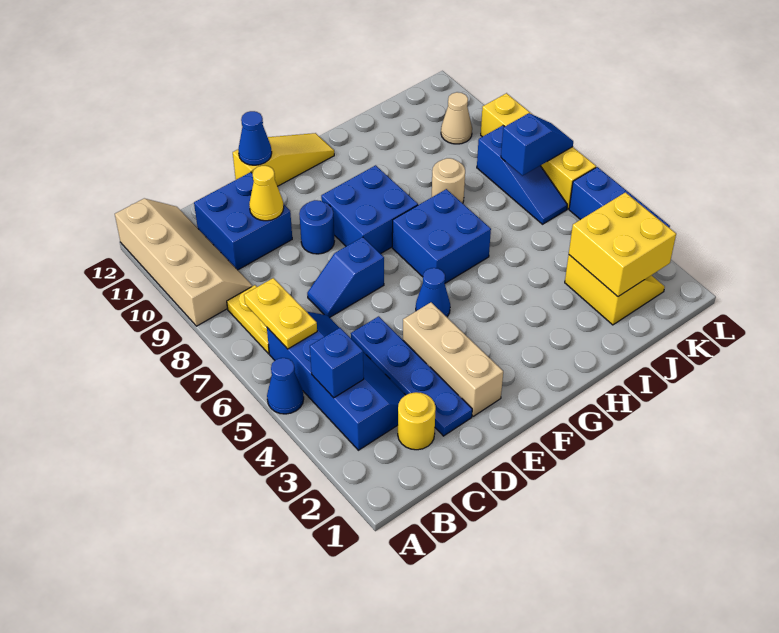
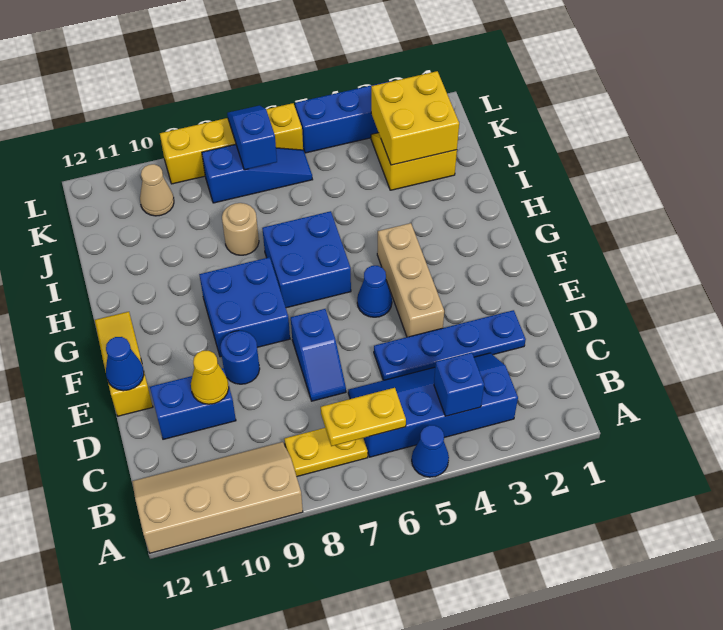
yellow round brick C2 level 1 -> none
blue brick C10:D11 level 1 -> blue brick D10:D11 level 1
tan brick E2:E4 level 1 -> tan brick E4:G4 level 1

